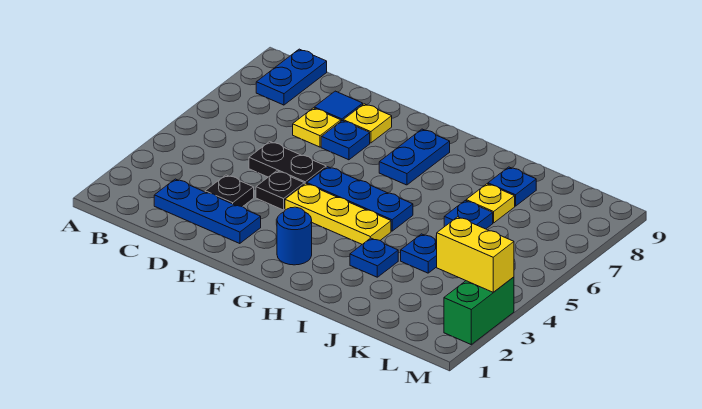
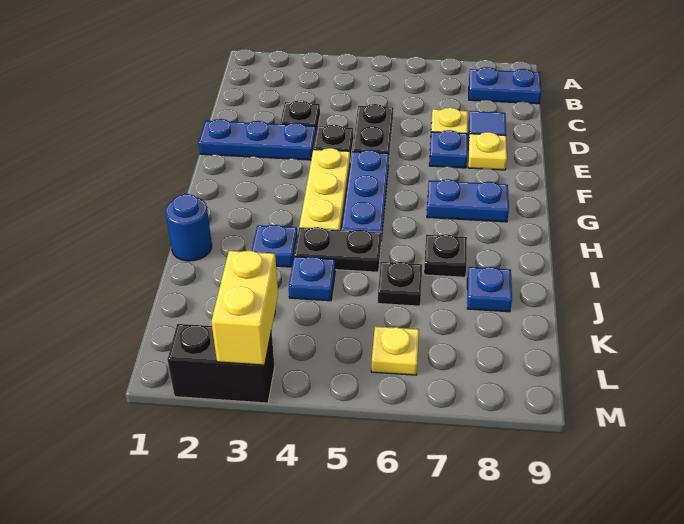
blue plate C2:E2 level 1 -> blue plate E1:E3 level 1
blue round brick G2 level 1 -> blue round brick I1 level 1
none -> black plate I4:I5 level 1
none -> black plate I7 level 1
blue plate J6 level 1 -> black plate J6 level 1
yellow plate J7 level 1 -> yellow plate L6 level 1
green brick M2:M3 level 1 -> black brick M2:M3 level 1

